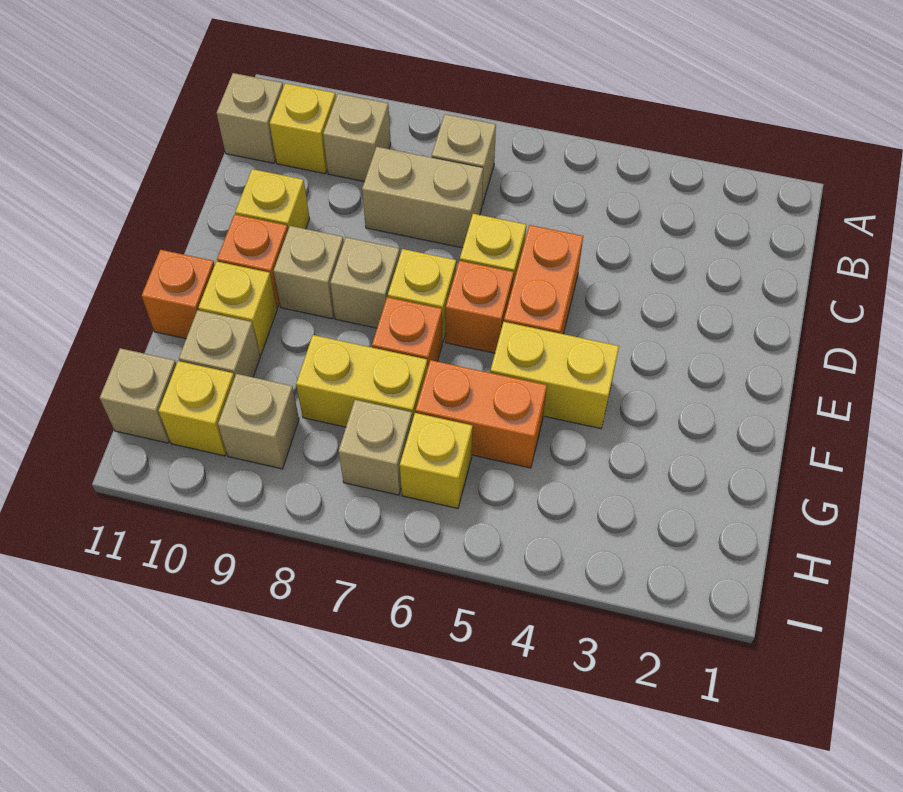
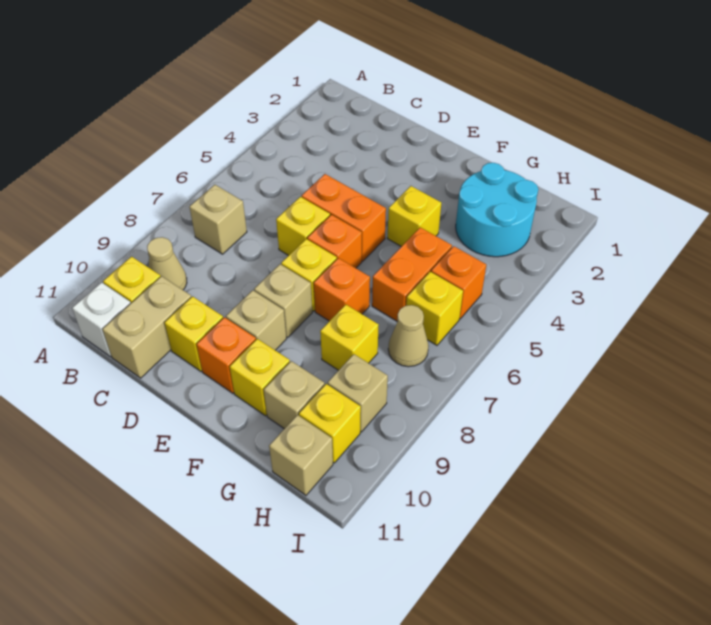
tan brick B9 level 1 -> tan cone B9 level 1
tan brick B11 level 1 -> white brick B11 level 1
tan brick C7:C8 level 1 -> tan brick C10:C11 level 1
yellow brick F4:F5 level 1 -> yellow brick F4 level 1
orange brick F11 level 1 -> orange brick H5 level 1
none -> cyan round brick G2:H3 level 1
yellow brick G7:G8 level 1 -> yellow brick G8 level 1
tan brick H7 level 1 -> tan cone H7 level 1

